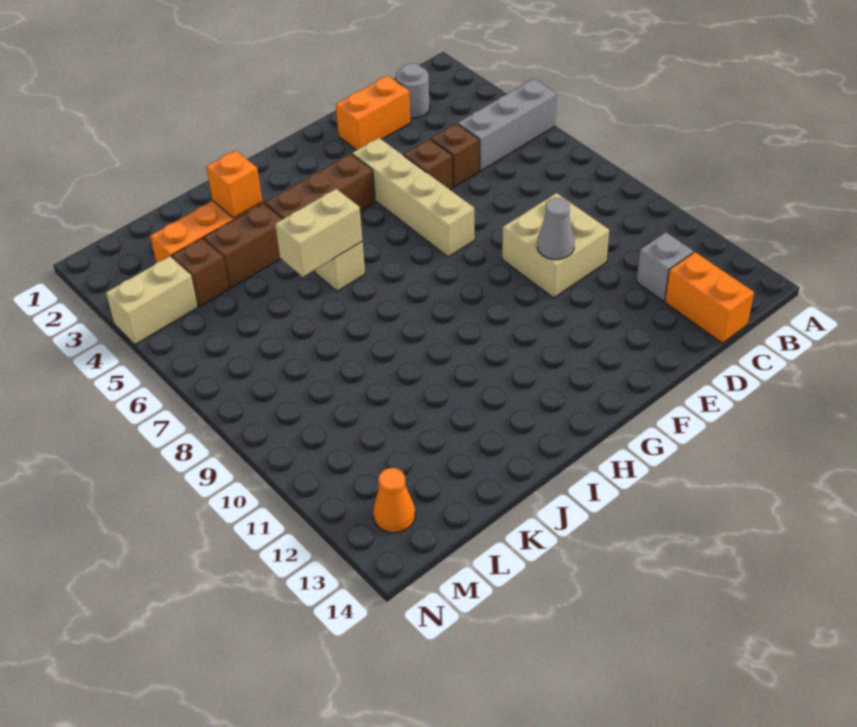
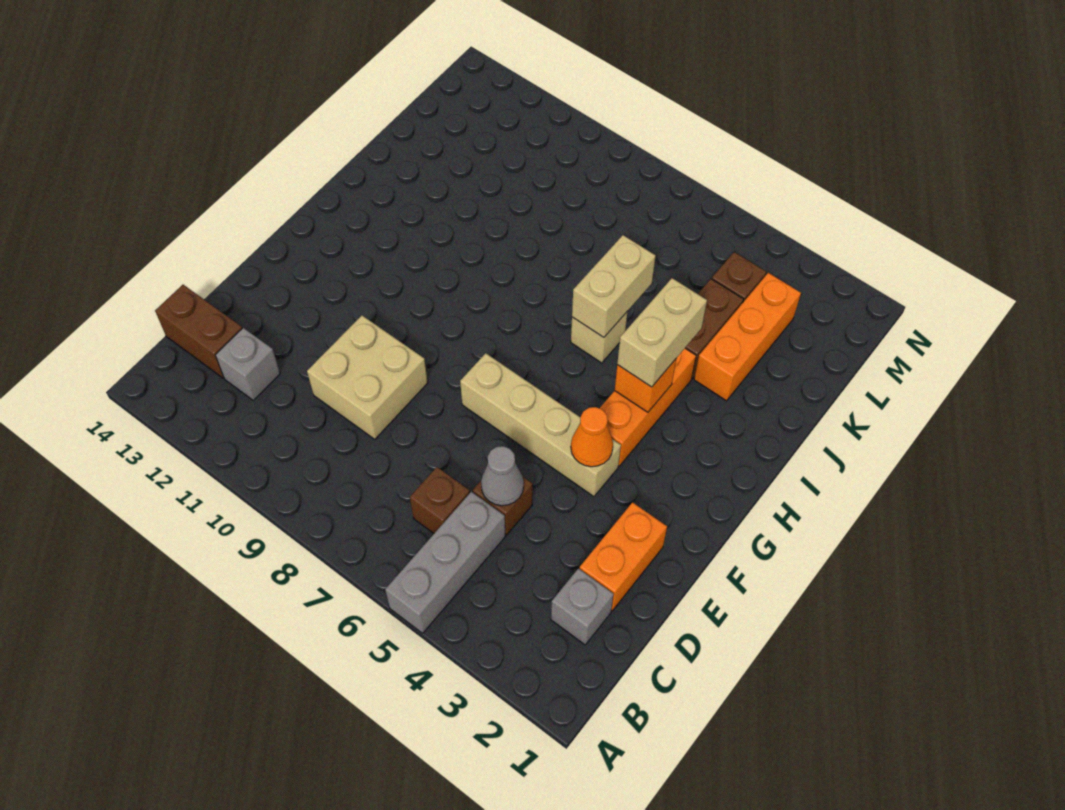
grey round brick C2 level 1 -> grey brick C2 level 1
orange brick C13:C14 level 1 -> brown brick C13:C14 level 1
brown brick E5 level 1 -> brown brick C6 level 1
grey cone E10 level 2 -> grey cone D5 level 2
brown brick G4:I4 level 1 -> orange brick G4:I4 level 1
orange brick J3 level 2 -> orange brick H4 level 2
tan brick M4:N4 level 1 -> tan brick H4:I4 level 3
orange cone M13 level 1 -> orange cone F4 level 2

